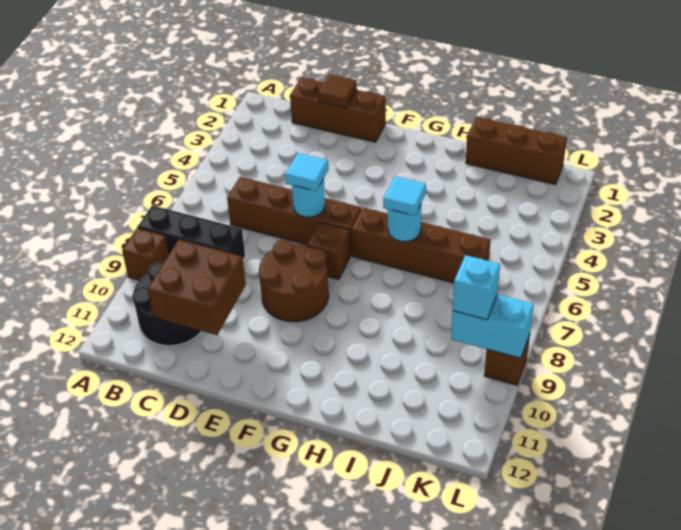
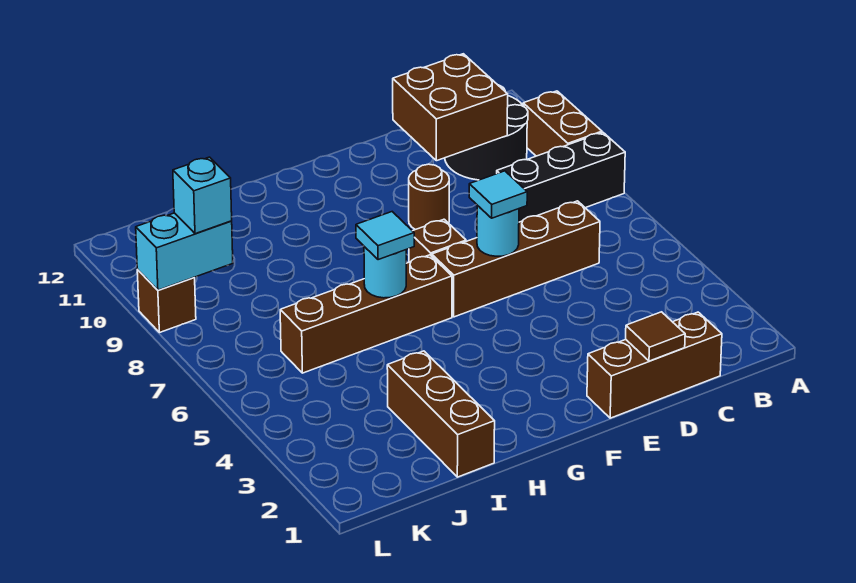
brown brick A9 level 1 -> brown brick A9:A10 level 1
brown round brick E8:F9 level 1 -> brown round brick E9 level 1
brown brick I1:K1 level 1 -> brown brick I1:I3 level 1

